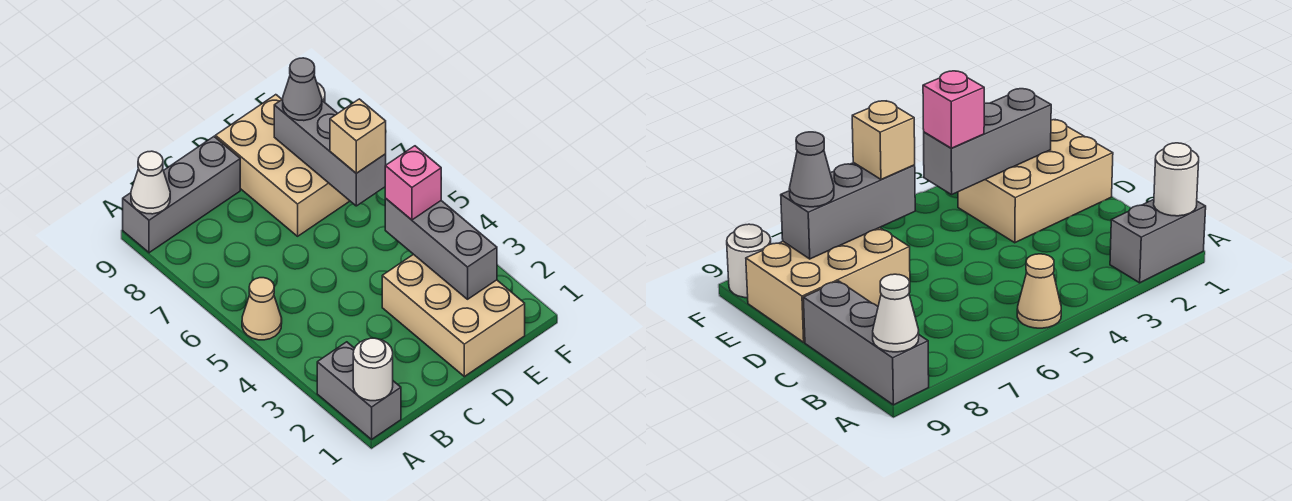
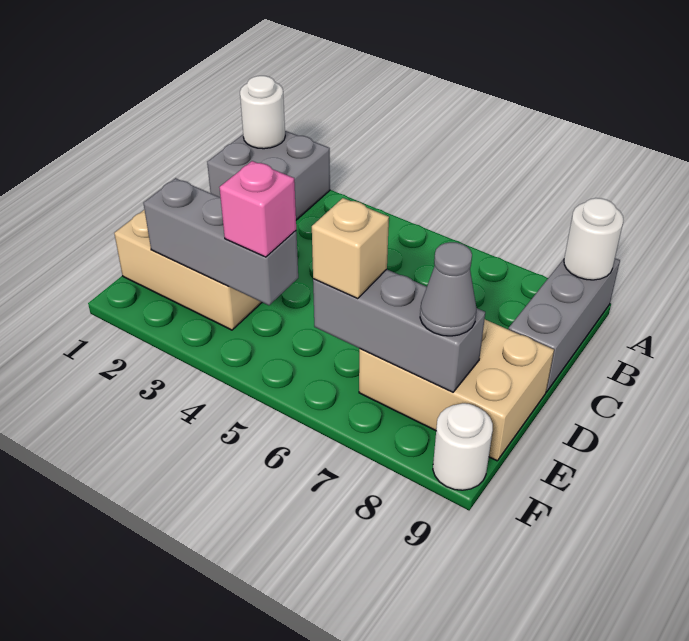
grey brick A1:A2 level 1 -> grey brick A1:B2 level 1
tan cone A5 level 1 -> none
white cone A9 level 2 -> white round brick A9 level 2

